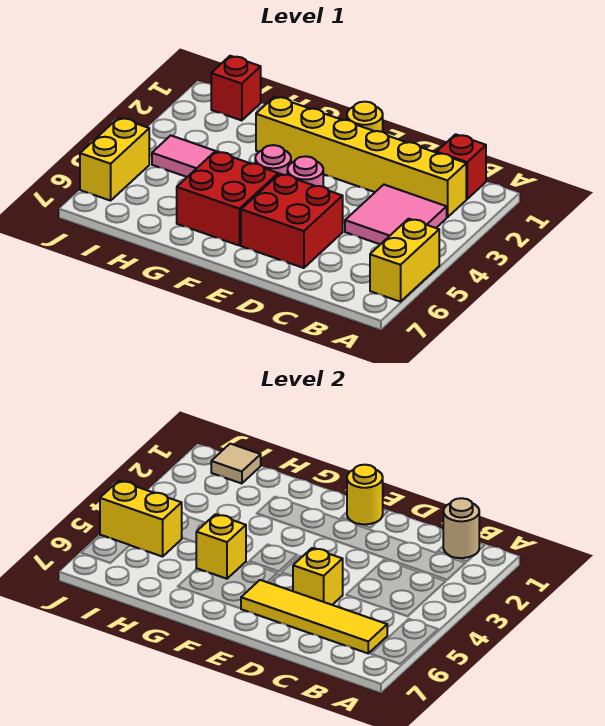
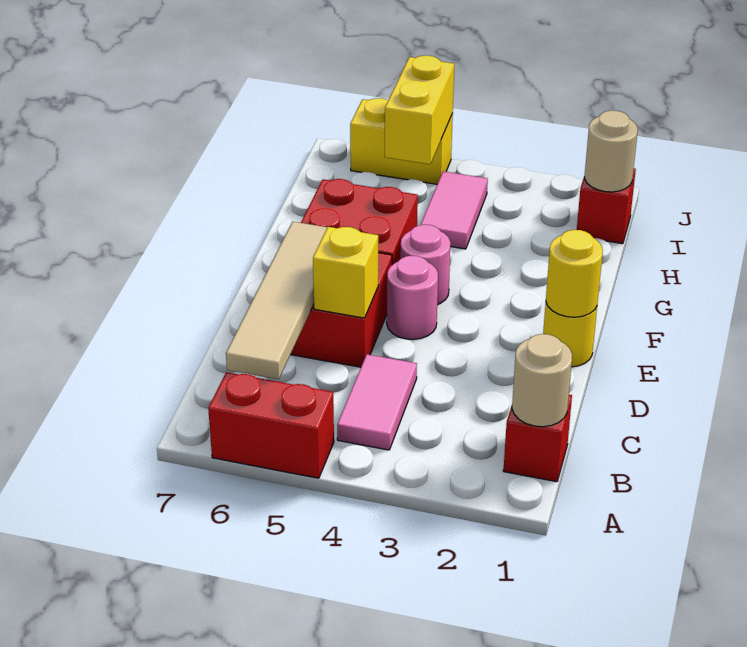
yellow brick A5:A6 level 1 -> red brick A5:A6 level 1
yellow brick B2:G2 level 1 -> none
pink tile B3:C4 level 1 -> pink tile B4:C4 level 1
yellow tile B6:E6 level 2 -> tan tile B6:E6 level 2
yellow brick G5 level 2 -> none
tan tile I1 level 2 -> tan round brick I1 level 2

